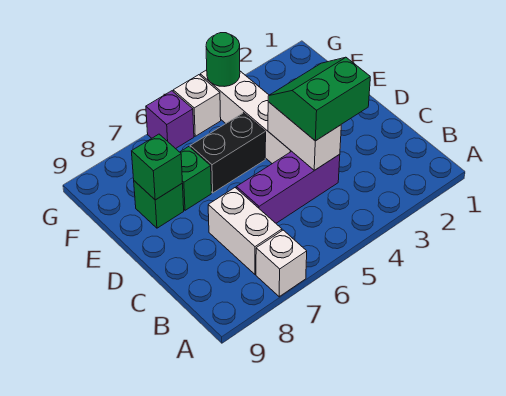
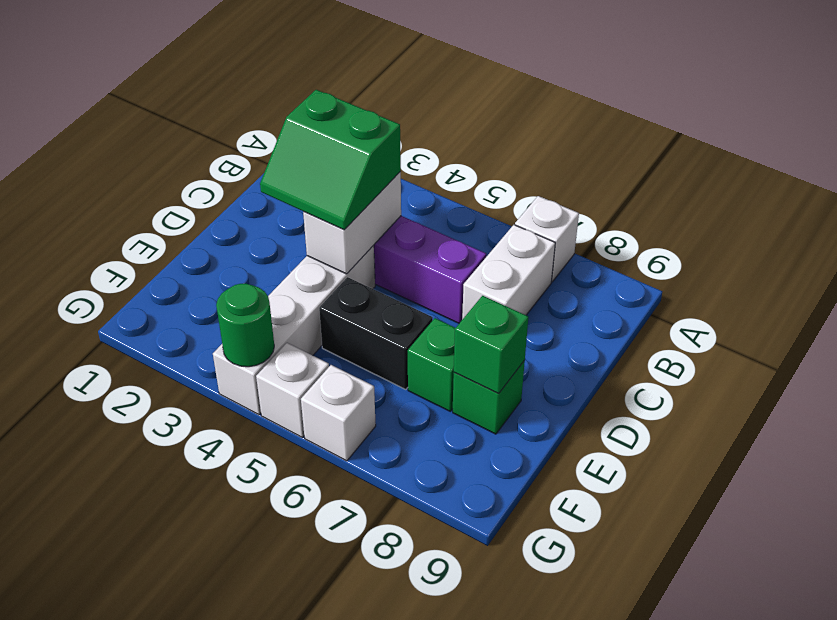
purple brick G6 level 1 -> white brick G6 level 1

